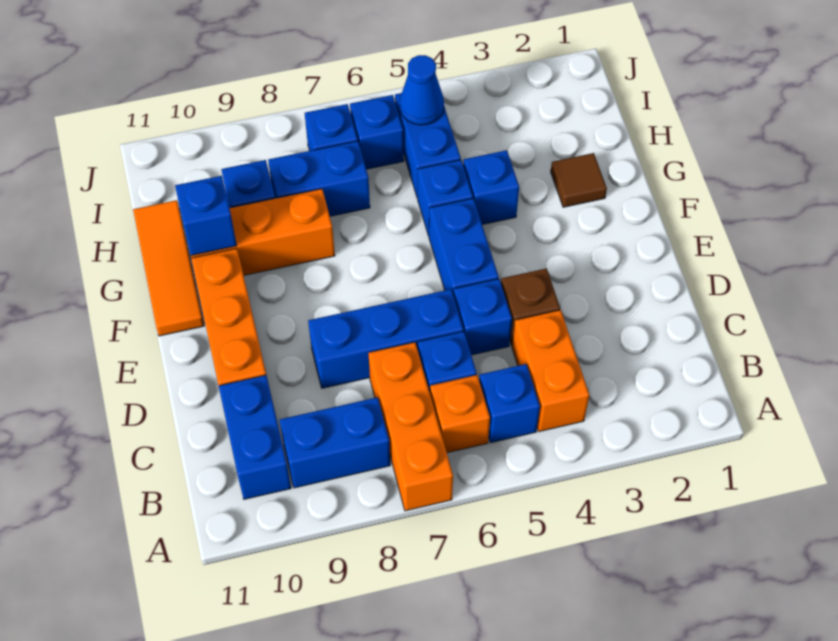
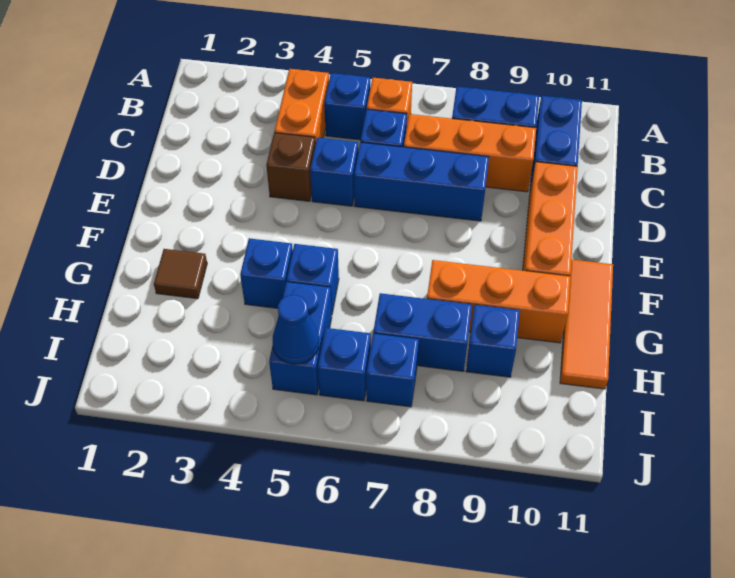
orange brick A7:C7 level 1 -> orange brick C7:C9 level 1
blue brick E5:F5 level 1 -> none
blue brick G10 level 2 -> none

